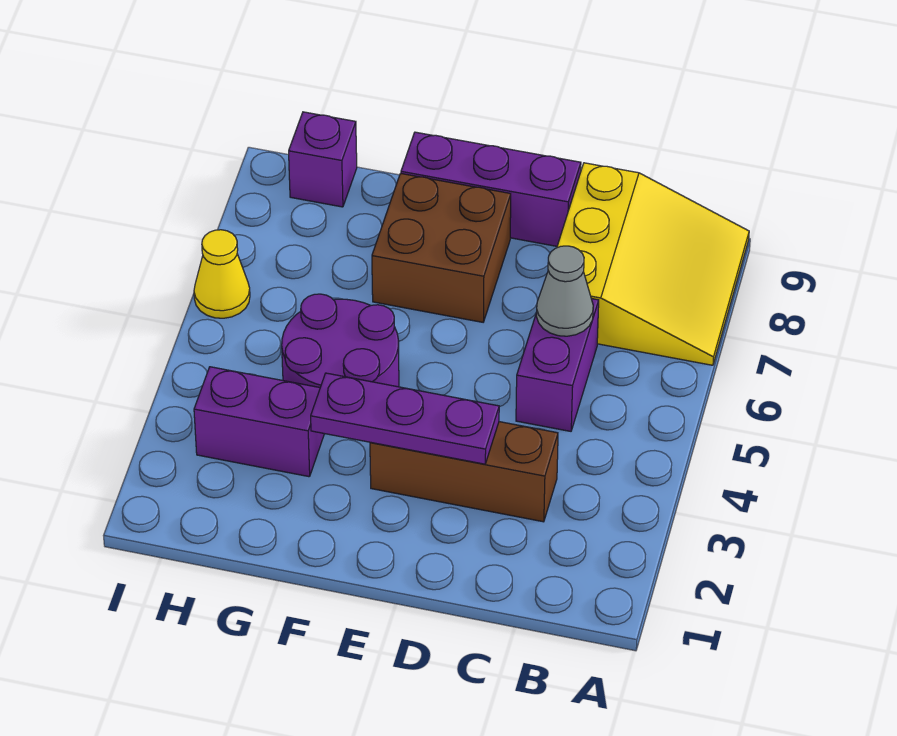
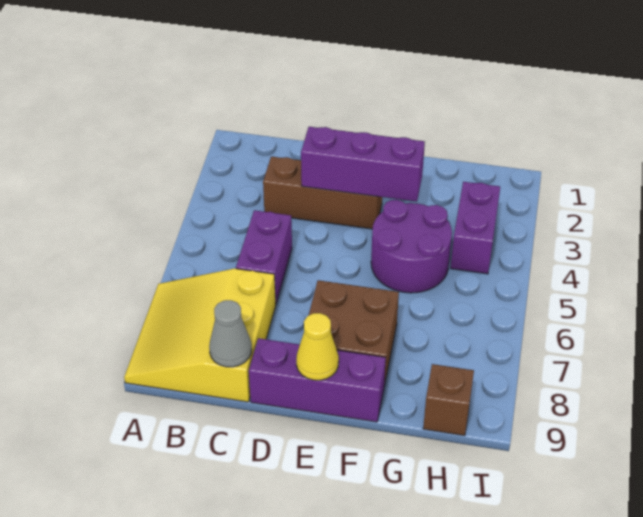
grey cone C6 level 2 -> grey cone C9 level 2
purple plate D3:F3 level 2 -> purple brick D3:F3 level 2
purple brick G3:H3 level 1 -> purple brick H3:H4 level 1
purple brick H9 level 1 -> brown brick H9 level 1
yellow cone I6 level 1 -> yellow cone E9 level 2

